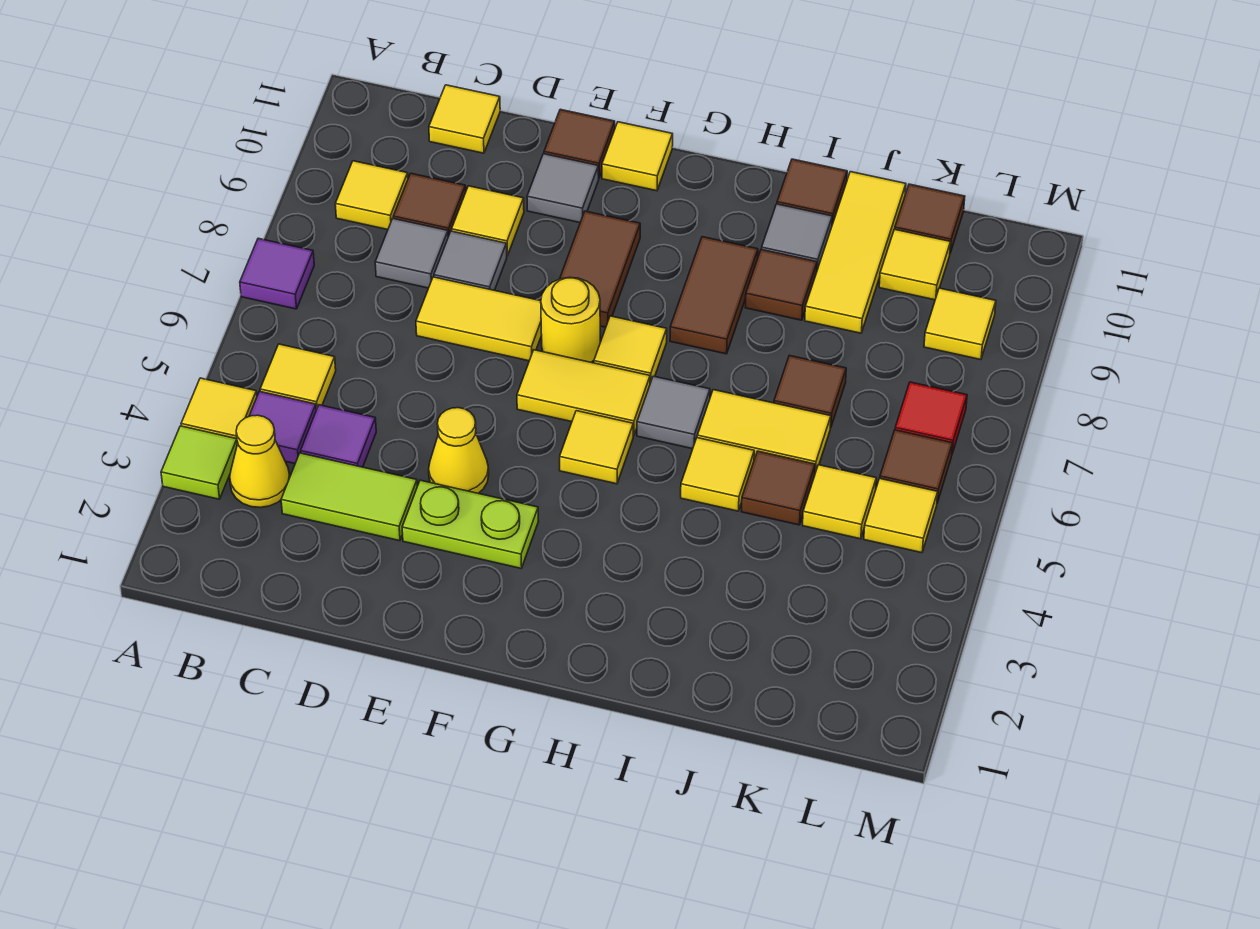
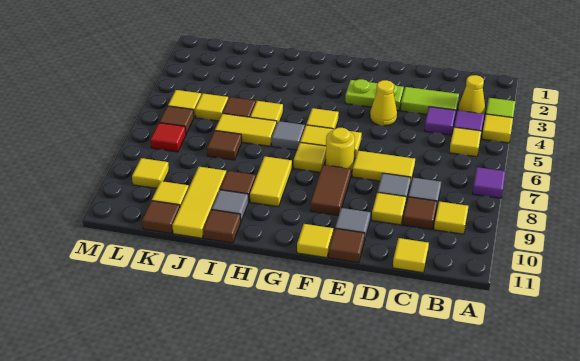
brown tile H8:H9 level 1 -> yellow tile H8:H9 level 1

